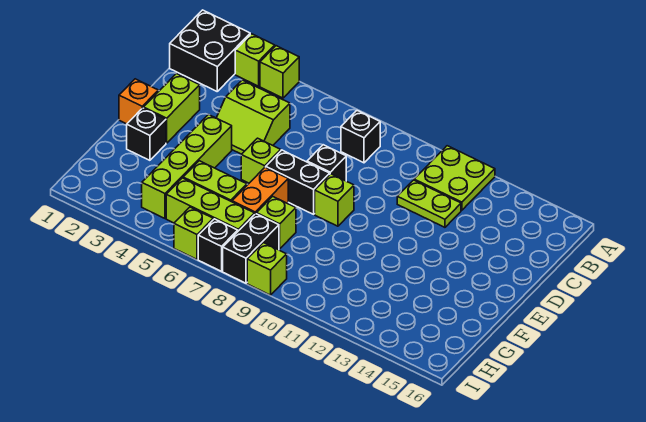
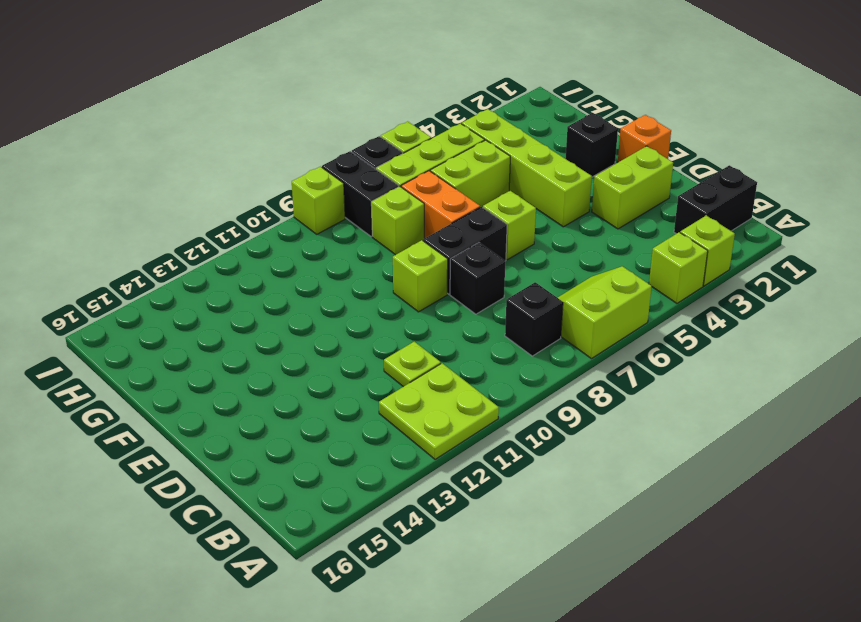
black brick A1:B2 level 1 -> black brick B1:B2 level 1
lime slope C4:D5 level 1 top C -> lime slope A6:B7 level 1 top A
lime plate C11:C12 level 1 -> lime plate C11 level 1
lime brick D2:E2 level 1 -> lime brick D2:D3 level 1

